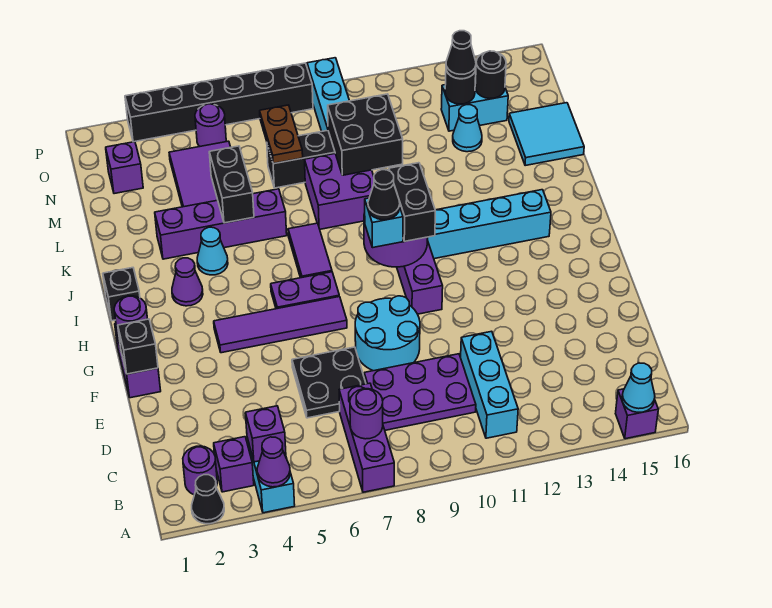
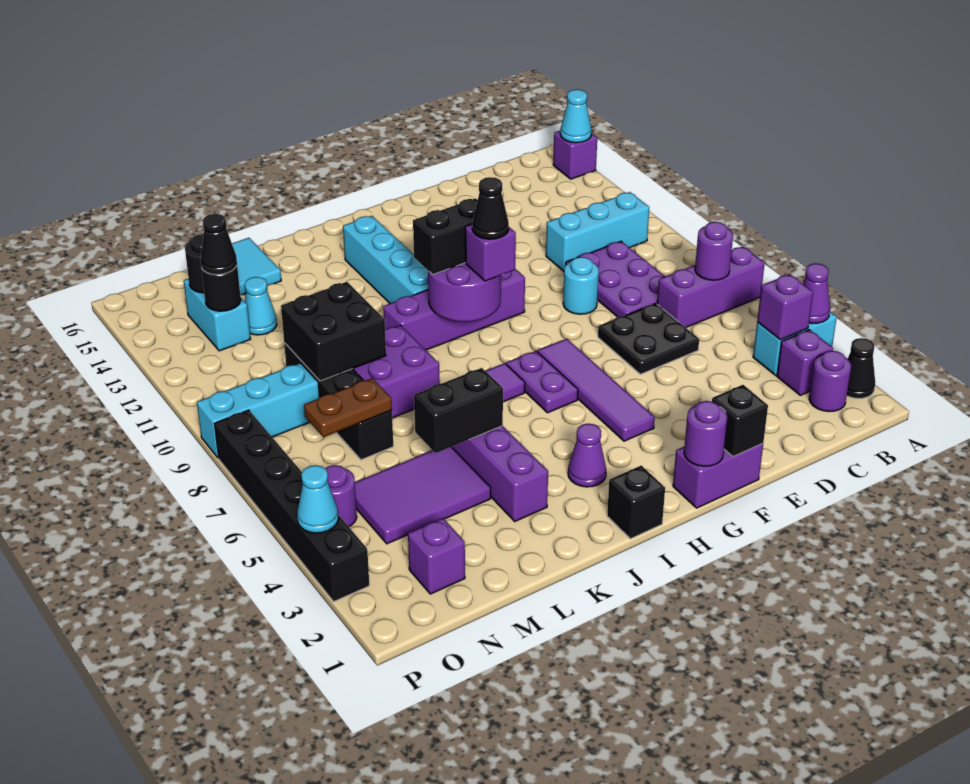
cyan round brick E8:F9 level 1 -> cyan round brick E9 level 1
cyan brick H9 level 3 -> purple brick H9 level 3
cyan cone J4 level 1 -> cyan cone P4 level 2

